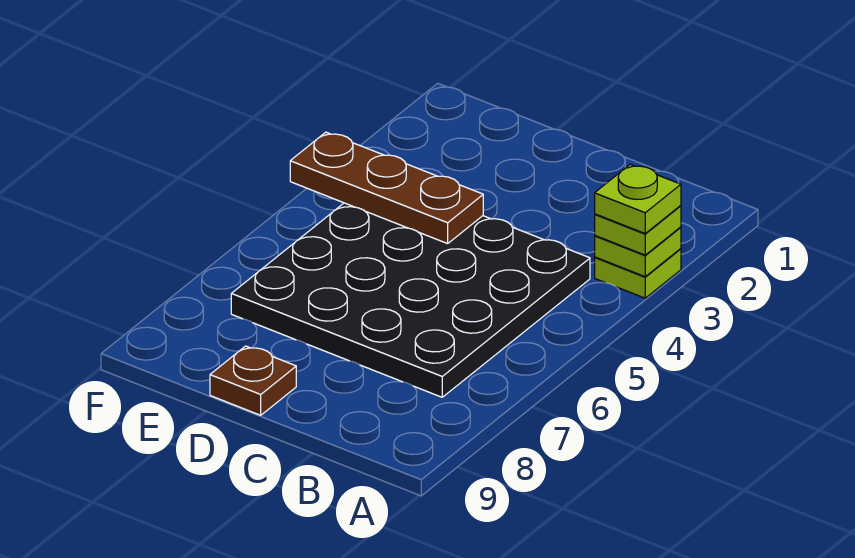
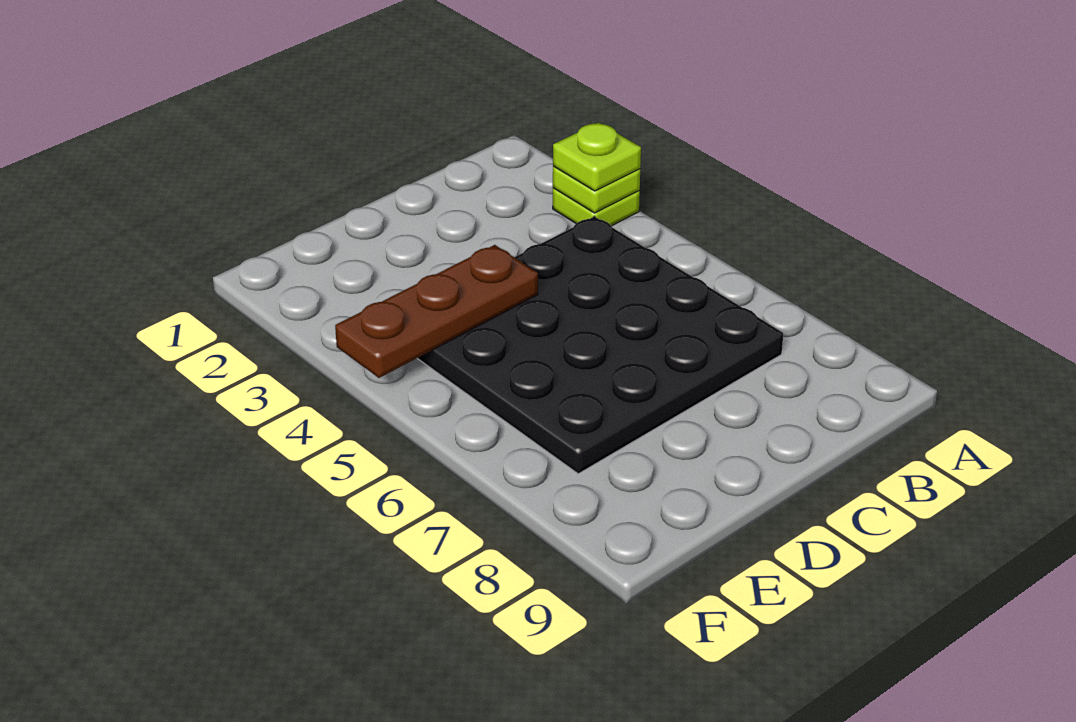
lime plate A3 level 4 -> none
brown plate D9 level 1 -> none

